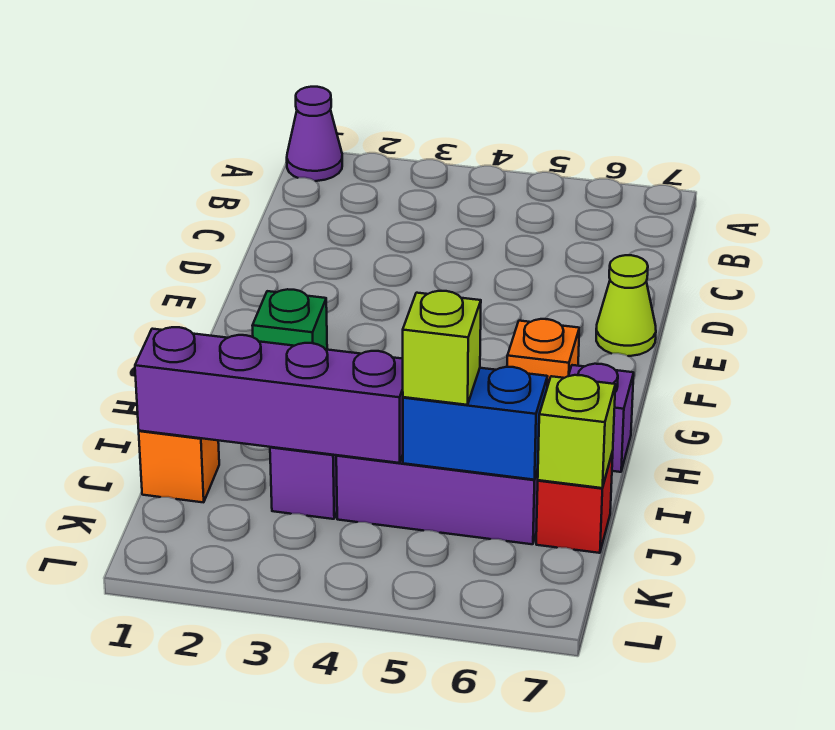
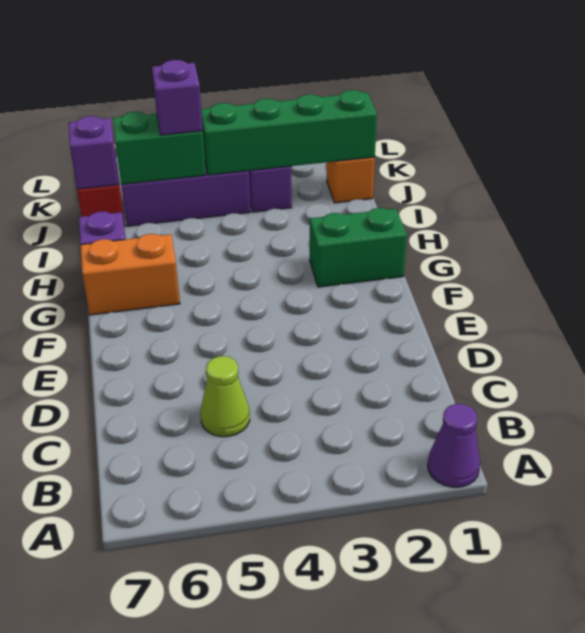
lime cone E7 level 1 -> lime cone C5 level 1
green brick G2 level 1 -> green brick G1:G2 level 1
orange brick G6 level 1 -> orange brick G6:G7 level 1
purple brick J1:J4 level 2 -> green brick J1:J4 level 2
blue brick J5:J6 level 2 -> green brick J5:J6 level 2
lime brick J5 level 3 -> purple brick J5 level 3
lime brick J7 level 2 -> purple brick J7 level 2

